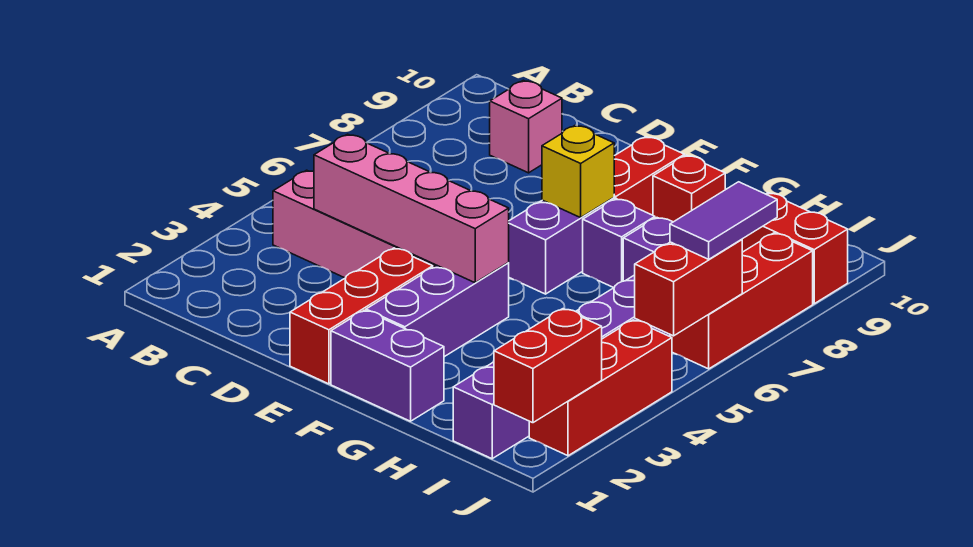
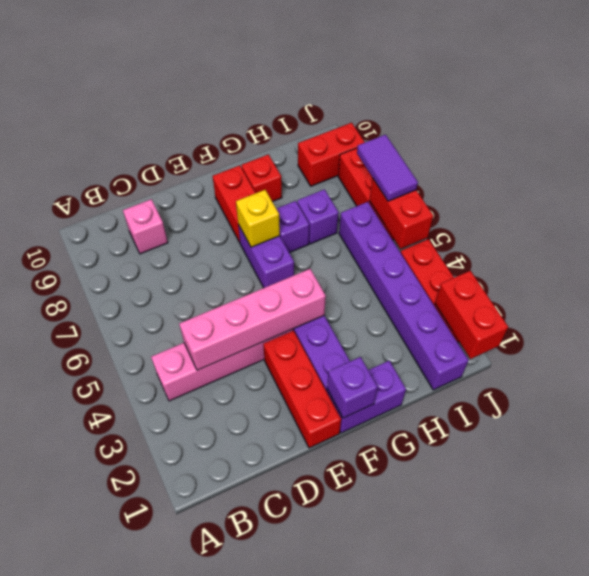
none -> purple brick F1 level 2

